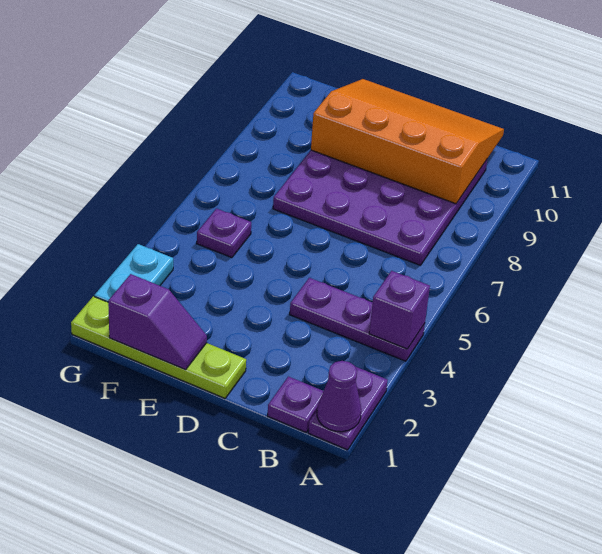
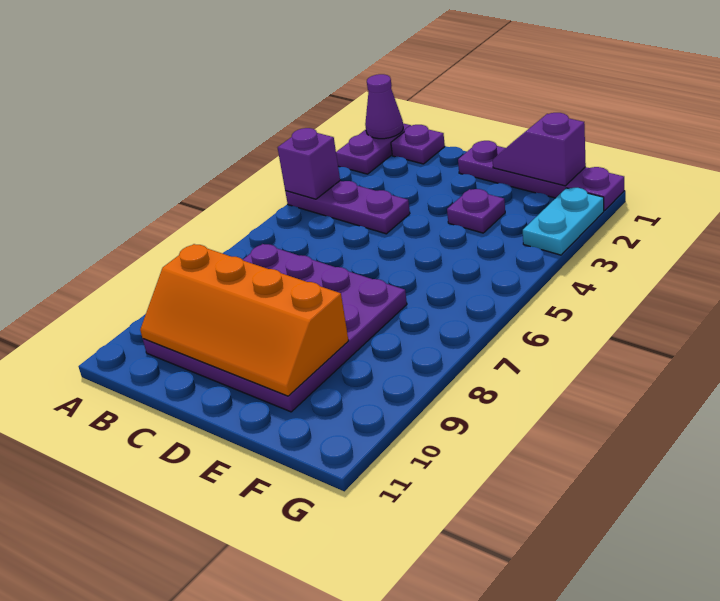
orange slope B9:E11 level 2 top 9 -> orange slope B9:E10 level 2 top 9
lime plate D1:G1 level 1 -> purple plate D1:G1 level 1
purple plate F5 level 1 -> purple plate E3 level 1

